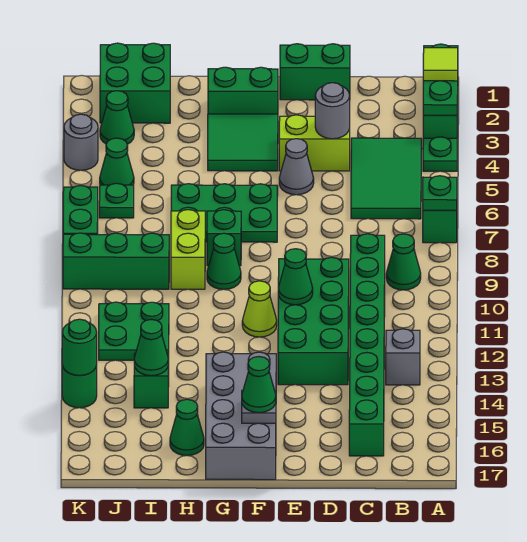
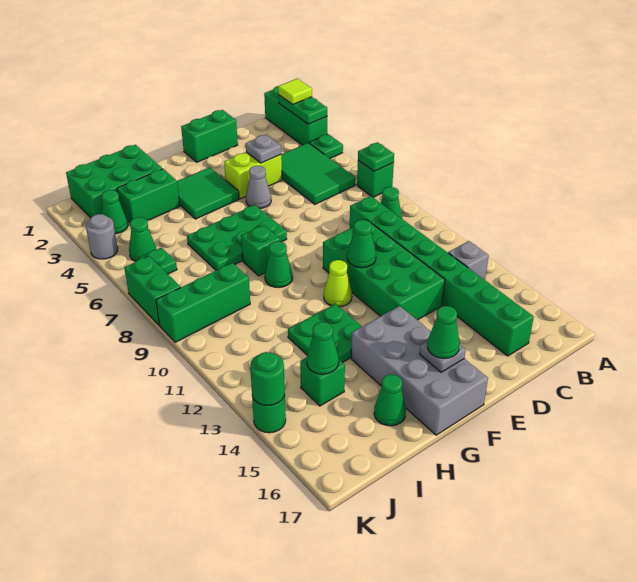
grey round brick D4 level 2 -> grey plate D4 level 2
green brick F2:G2 level 1 -> green brick H3:I3 level 1
lime brick H8:H9 level 1 -> none
green brick I1:J2 level 1 -> green brick H1:J2 level 1
green plate I11:J12 level 1 -> green plate G12:H13 level 1

